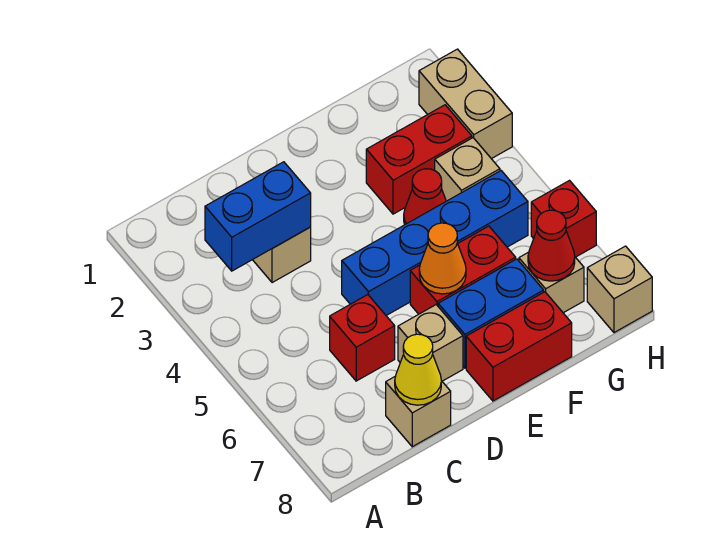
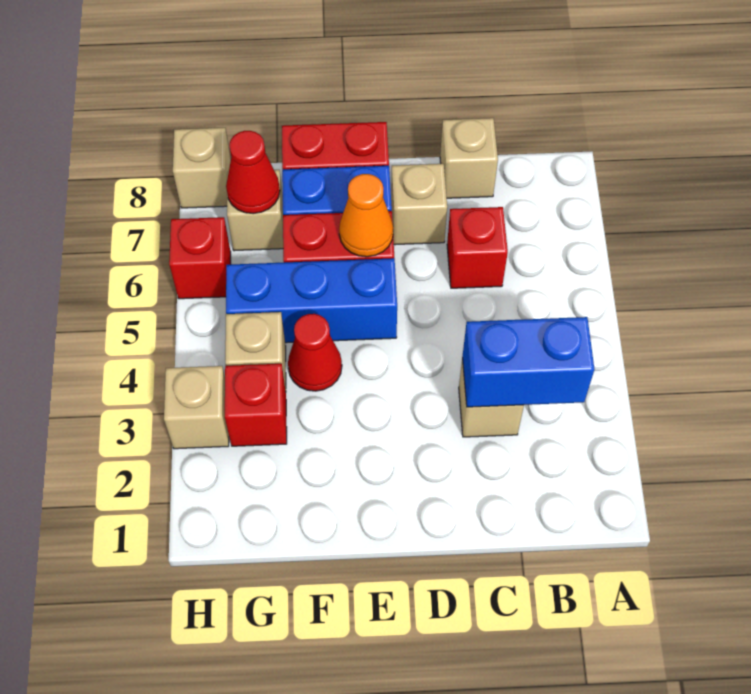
yellow cone C8 level 2 -> none
blue brick D5:G5 level 1 -> blue brick E5:G5 level 1
red brick F3:G3 level 1 -> red brick G3 level 1
tan brick H2:H3 level 1 -> tan brick H3 level 1

